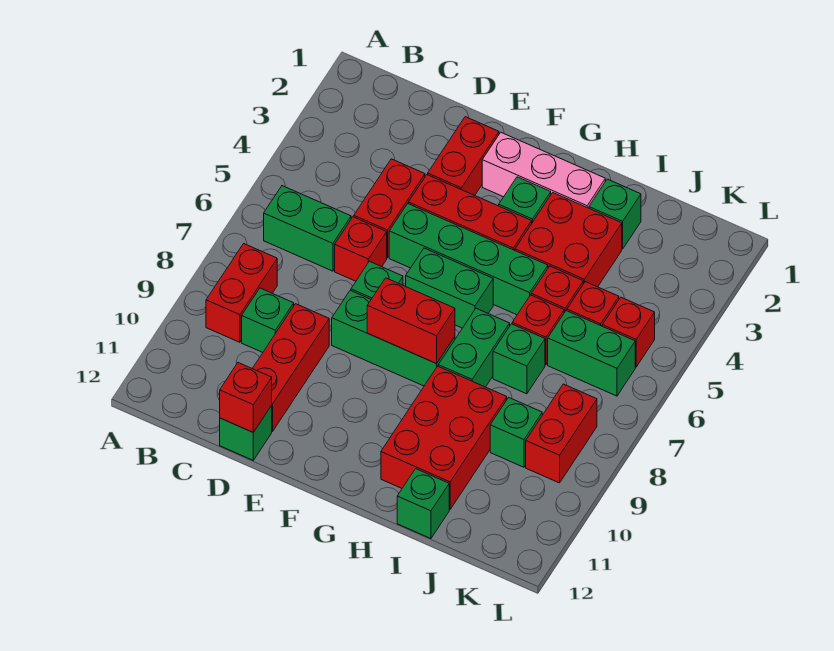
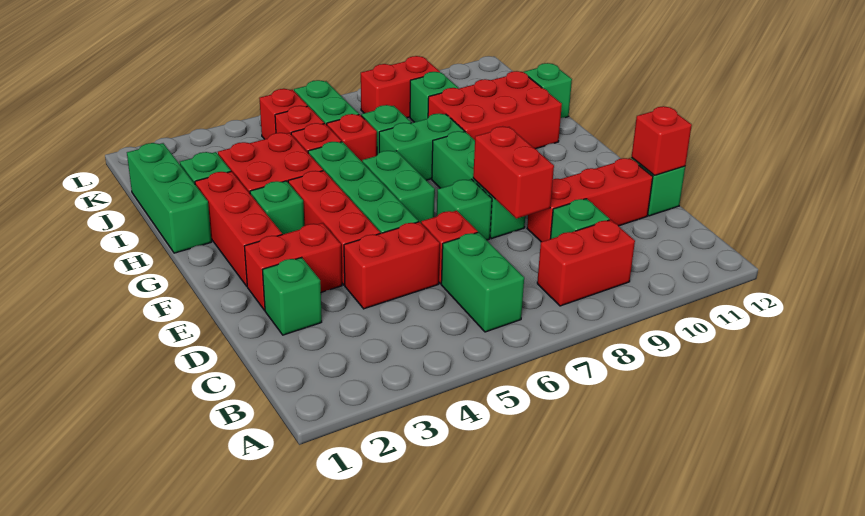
none -> green brick D2 level 1
pink brick F2:H2 level 1 -> red brick F2:H2 level 1
red brick F8:G8 level 2 -> red brick D8:E8 level 2
none -> green brick H1:J1 level 1

